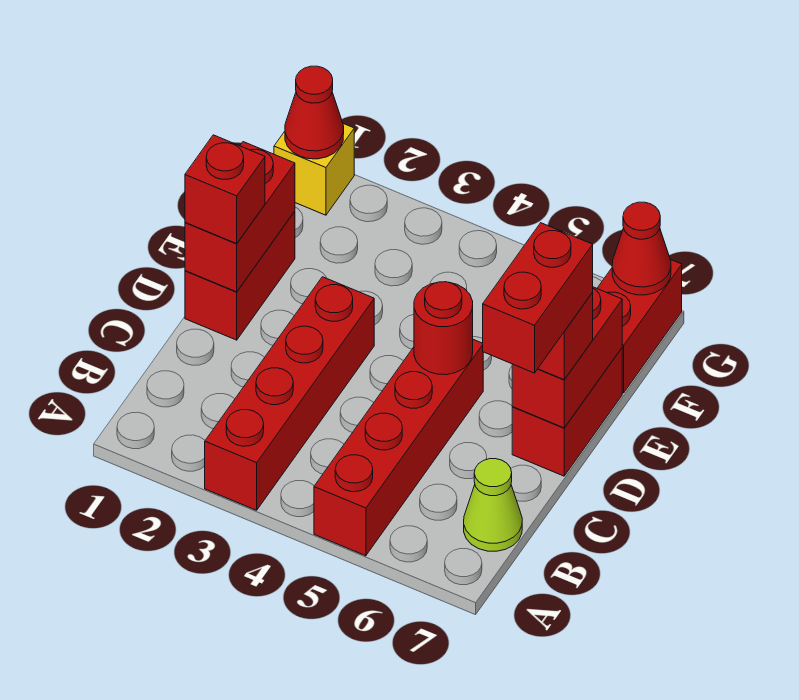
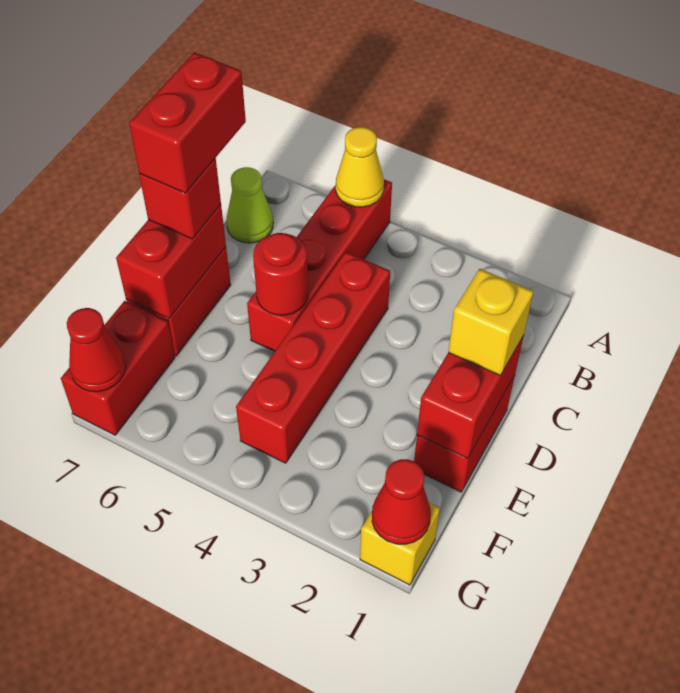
red brick A3:D3 level 1 -> red brick C4:F4 level 1
none -> yellow cone A5 level 2
red brick D1 level 3 -> yellow brick D1 level 3

